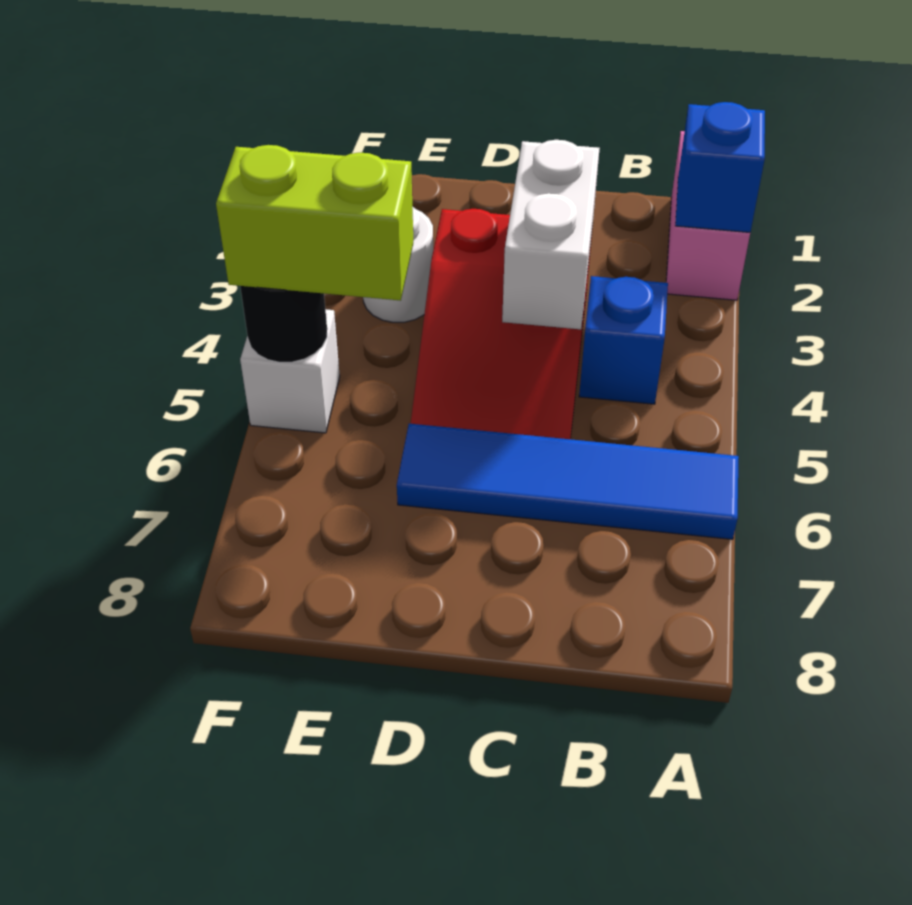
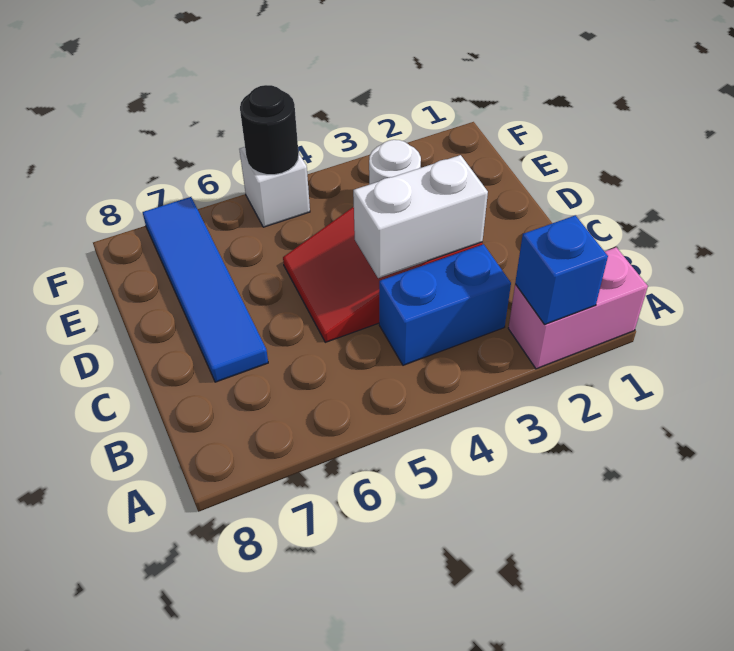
blue tile A6:D6 level 1 -> blue tile C7:F7 level 1
blue brick B4 level 1 -> blue brick B3:B4 level 1
lime brick E5:F5 level 3 -> none

